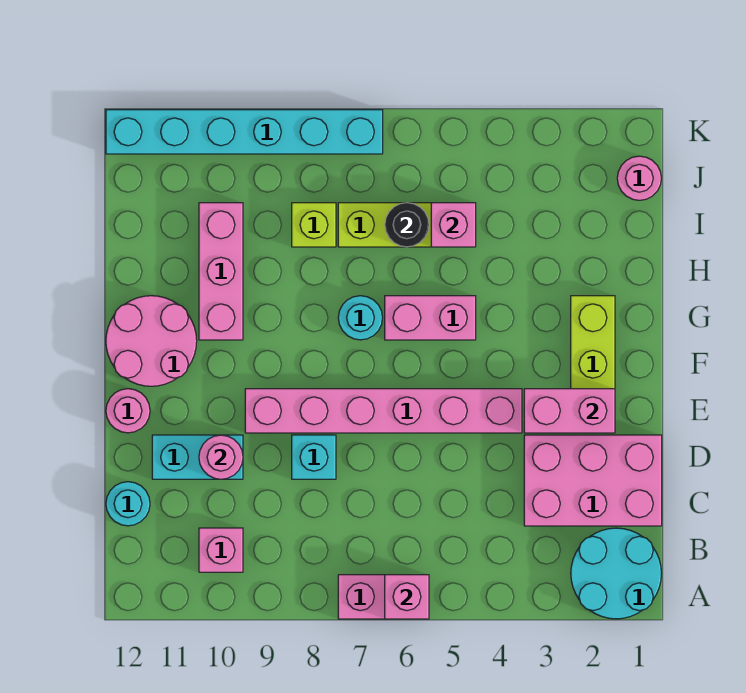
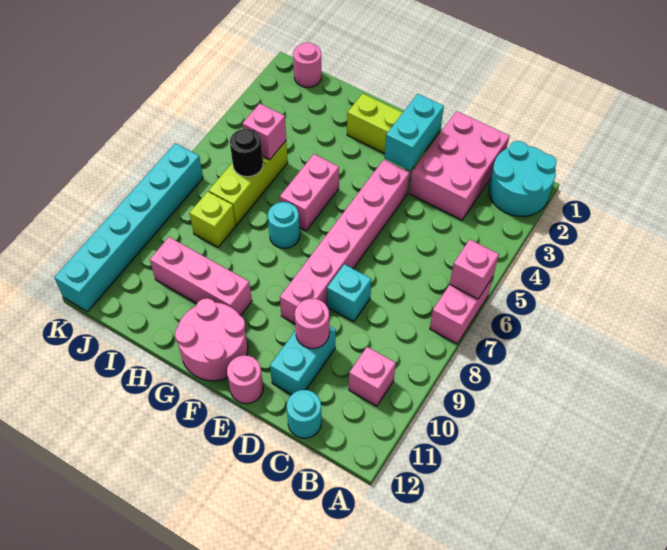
pink brick E2:E3 level 2 -> cyan brick E2:E3 level 2

